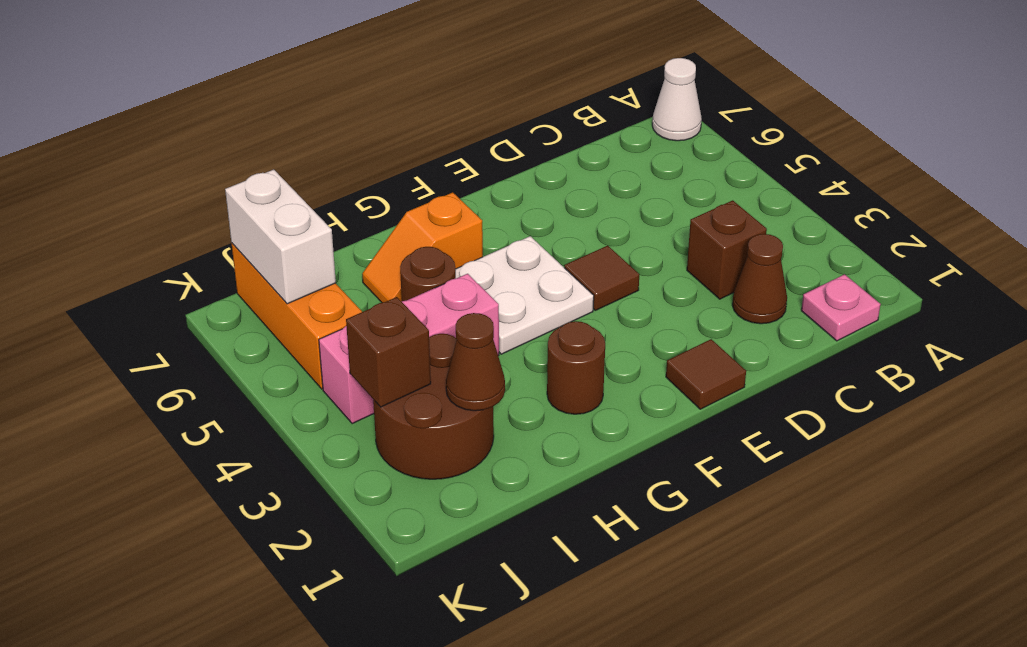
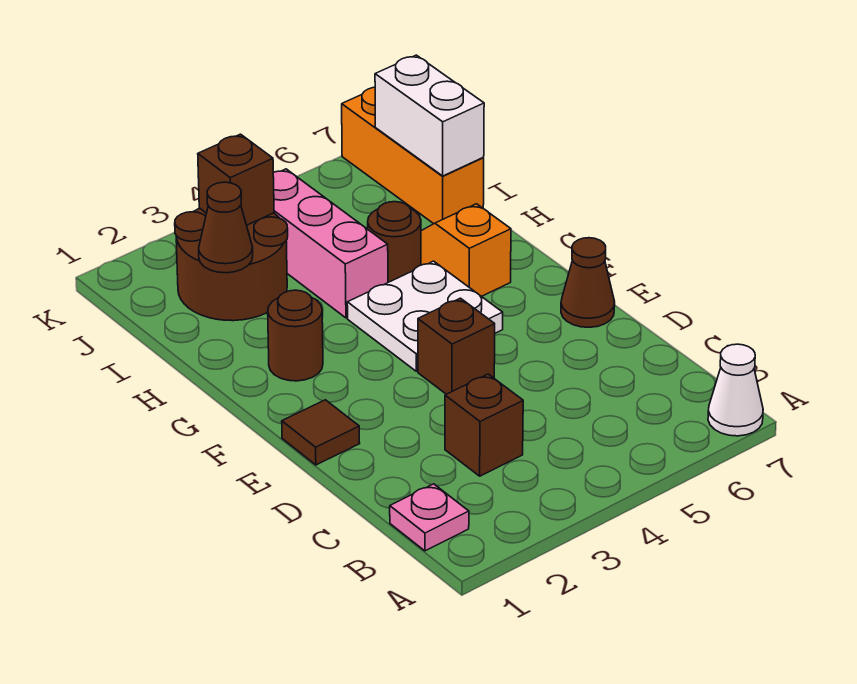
brown cone C2 level 1 -> brown cone E7 level 1
brown tile E4 level 1 -> brown brick E4 level 1
orange brick J5:J7 level 1 -> orange brick I7:K7 level 1
white brick J6:J7 level 2 -> white brick I7:J7 level 2

